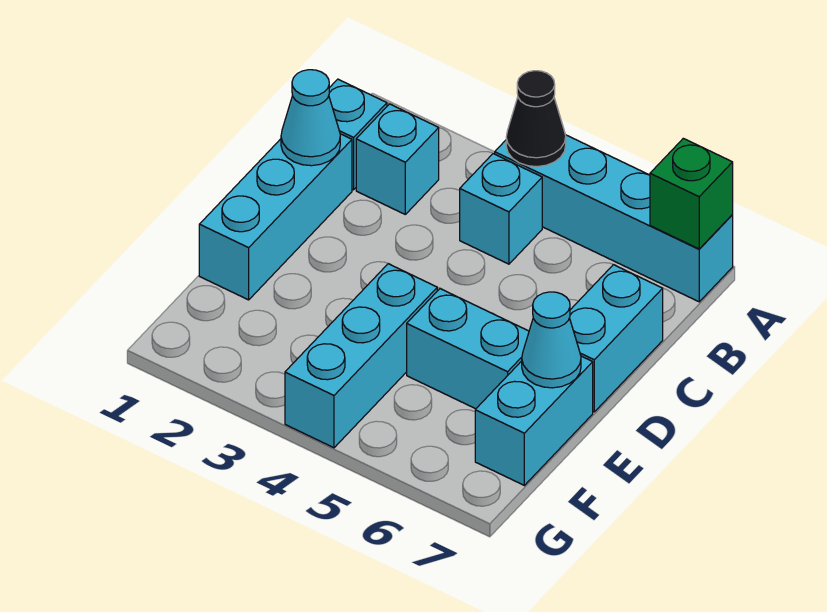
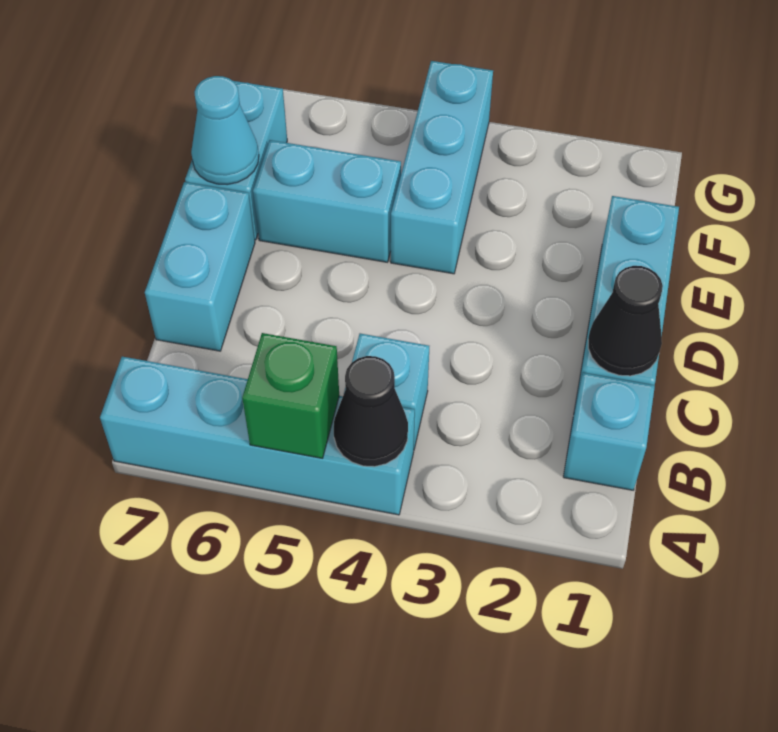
green brick A7 level 2 -> green brick A5 level 2
cyan brick B2 level 1 -> none
cyan cone C1 level 2 -> black cone C1 level 2

